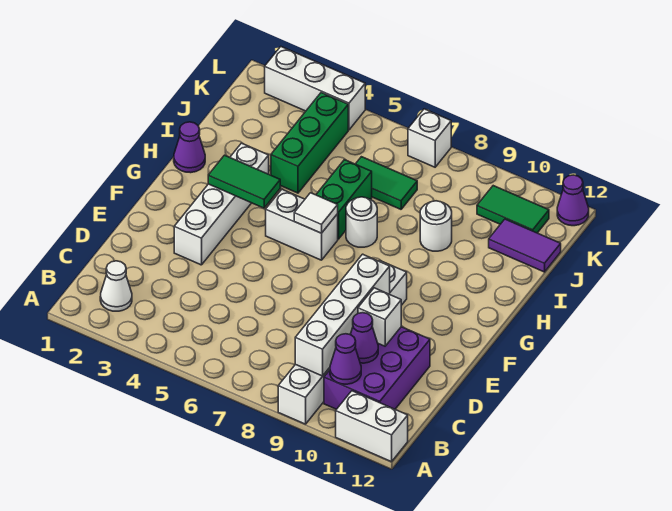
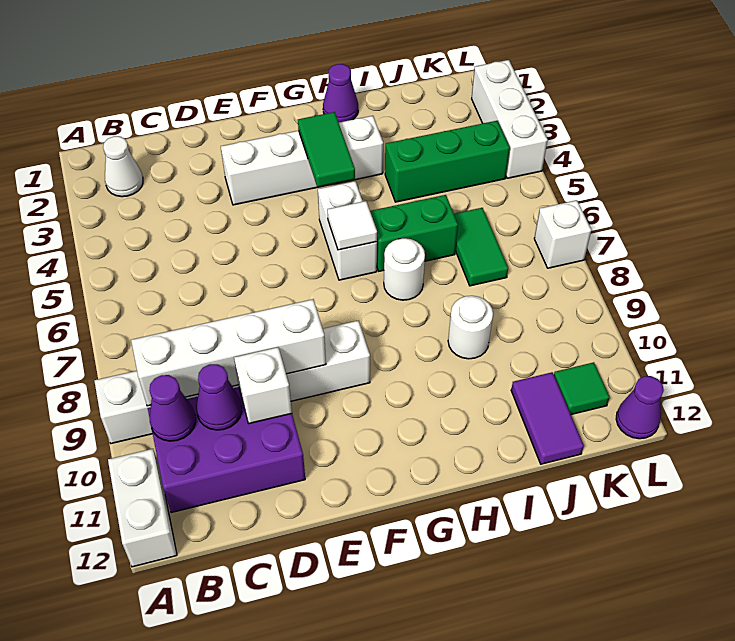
green tile K10:K11 level 1 -> green tile K11 level 1

